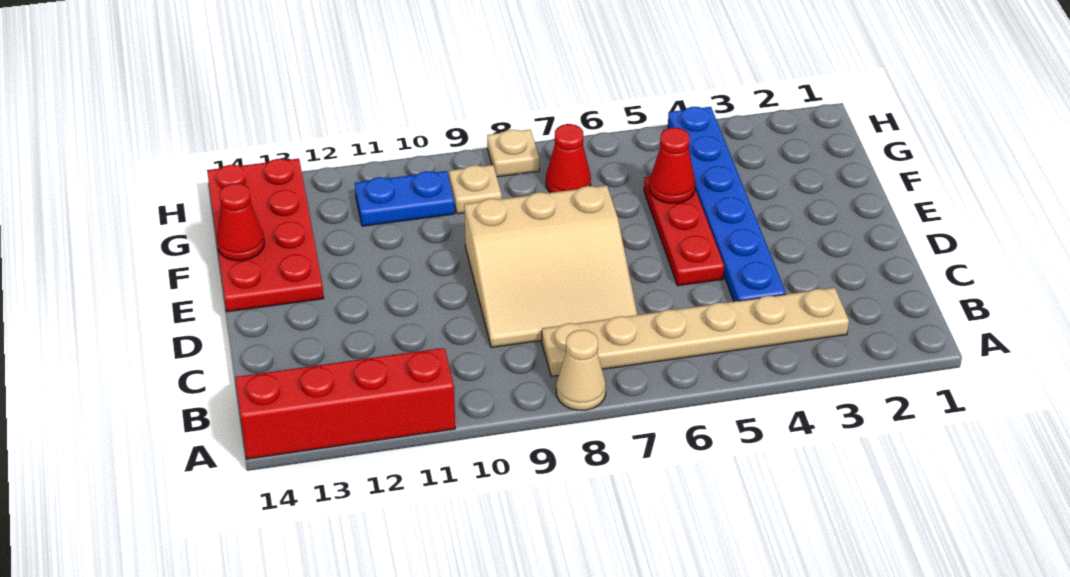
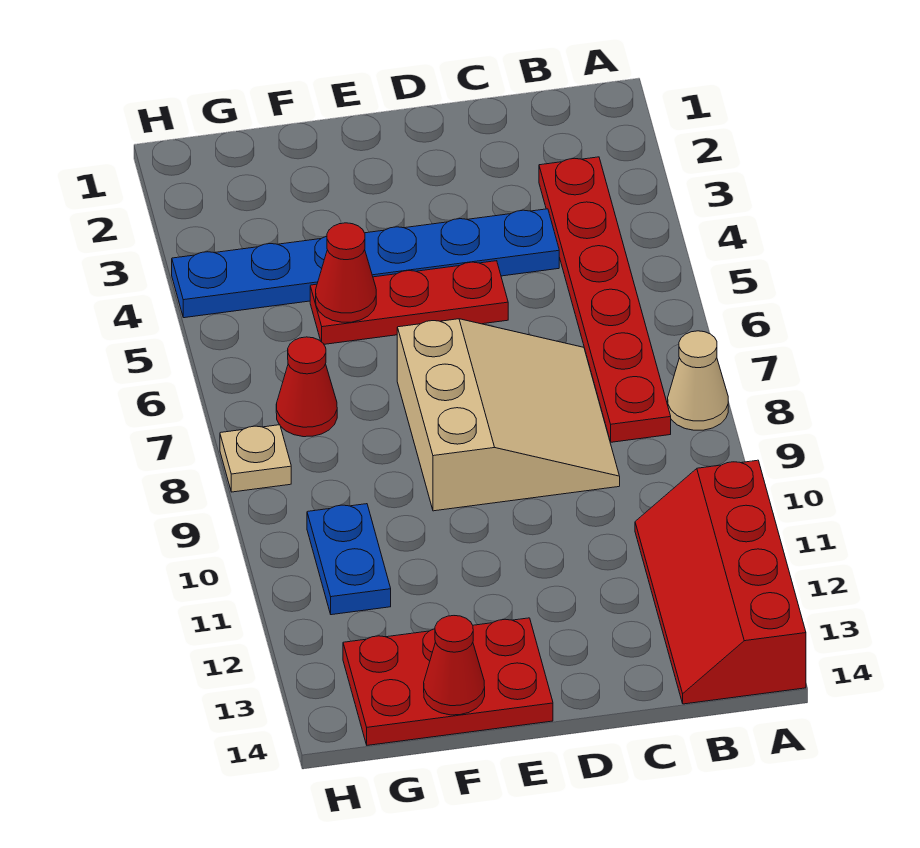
tan plate B3:B8 level 1 -> red plate B3:B8 level 1
red plate E13:H14 level 1 -> red plate E13:G14 level 1
tan plate G9 level 1 -> none

